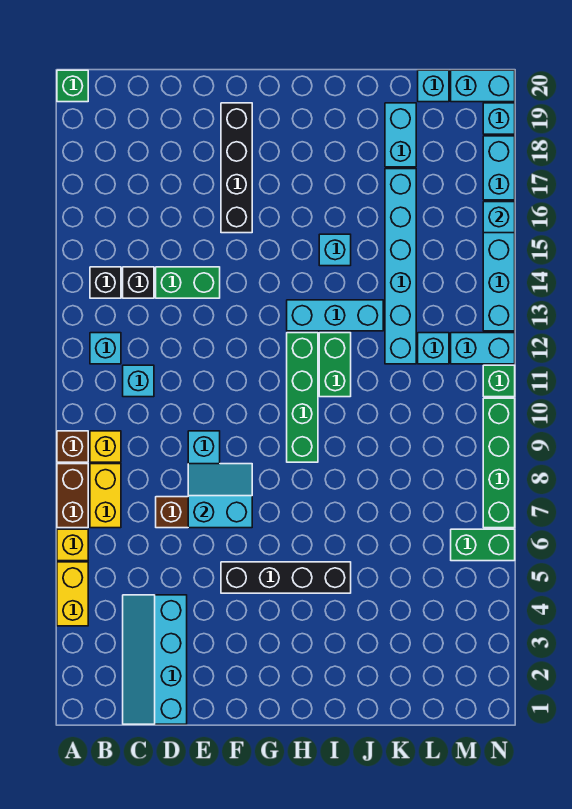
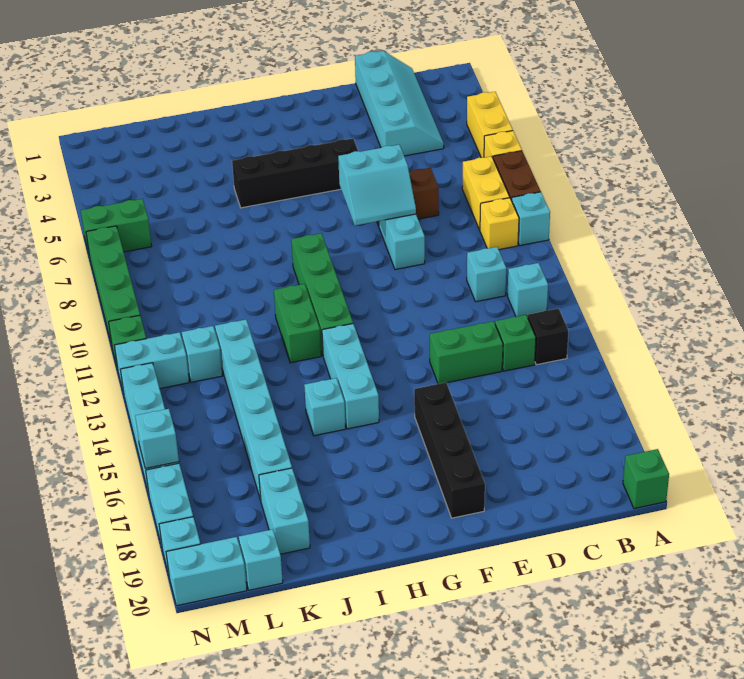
brown brick A9 level 1 -> cyan brick A9 level 1
black brick C14 level 1 -> green brick C14 level 1
cyan brick H13:J13 level 1 -> cyan brick H13:H15 level 1

